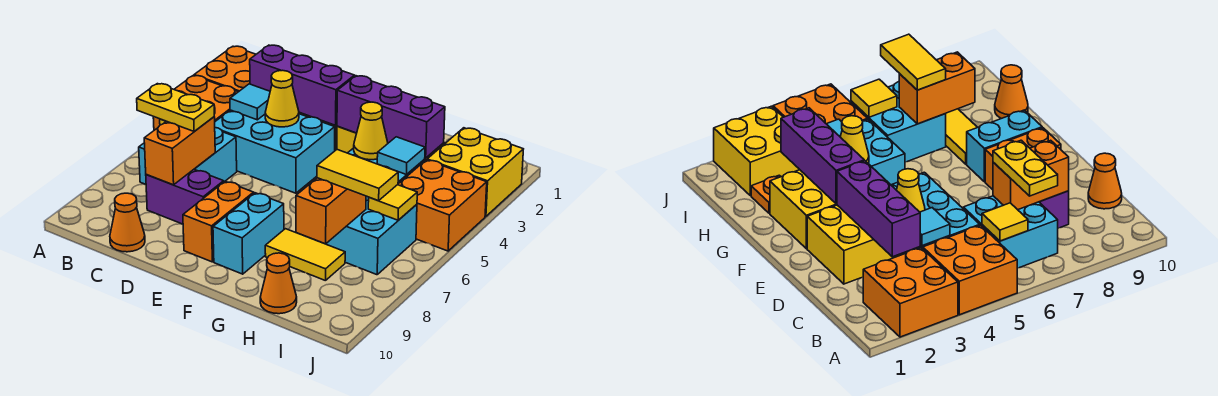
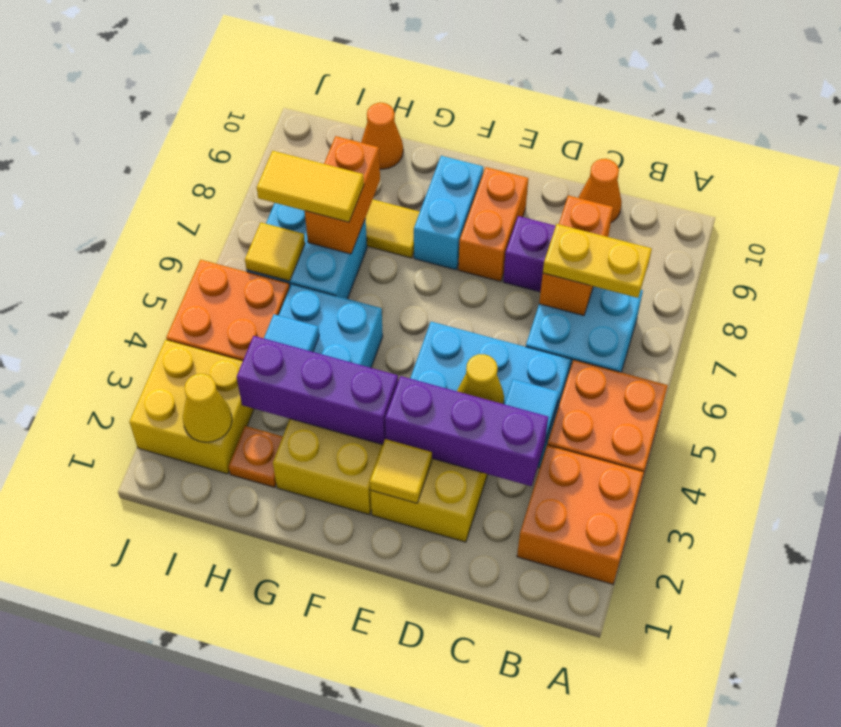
yellow tile B6 level 2 -> yellow tile E2 level 2
yellow cone G4 level 2 -> yellow cone I2 level 2

